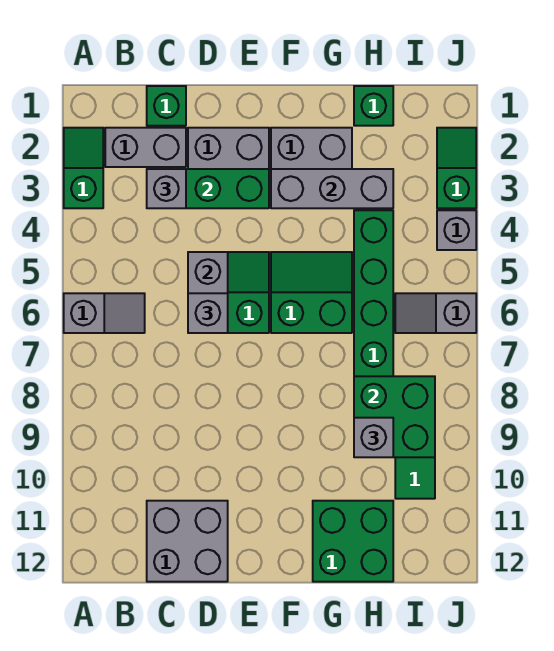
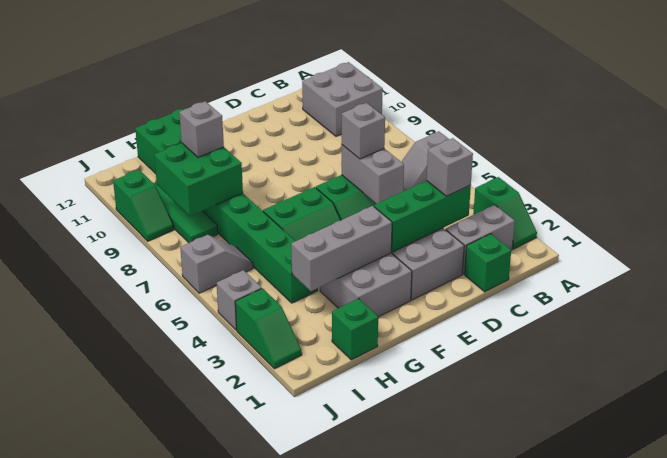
grey brick C11:D12 level 1 -> grey brick A10:B11 level 1
none -> green slope J9:J10 level 1 top 10

